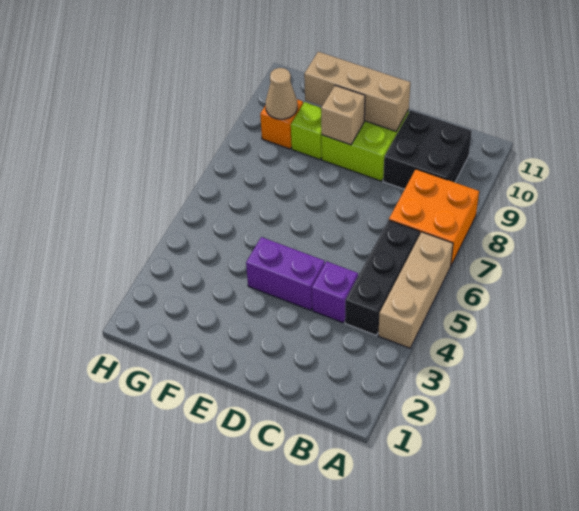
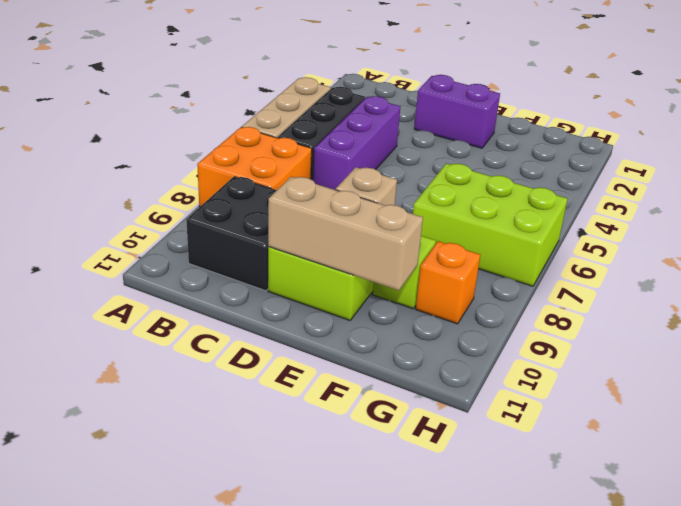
purple brick C4 level 1 -> purple brick C4:C6 level 1
purple brick D4:E4 level 1 -> purple brick D2:E2 level 1
none -> lime brick F6:H7 level 1
tan cone G9 level 2 -> none

